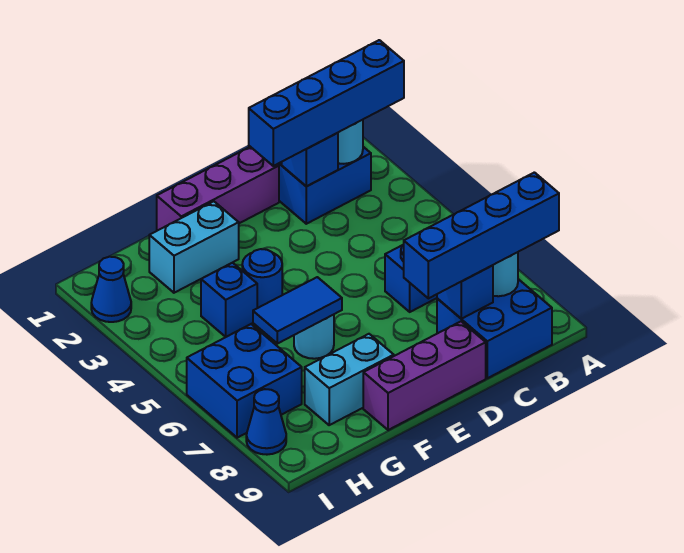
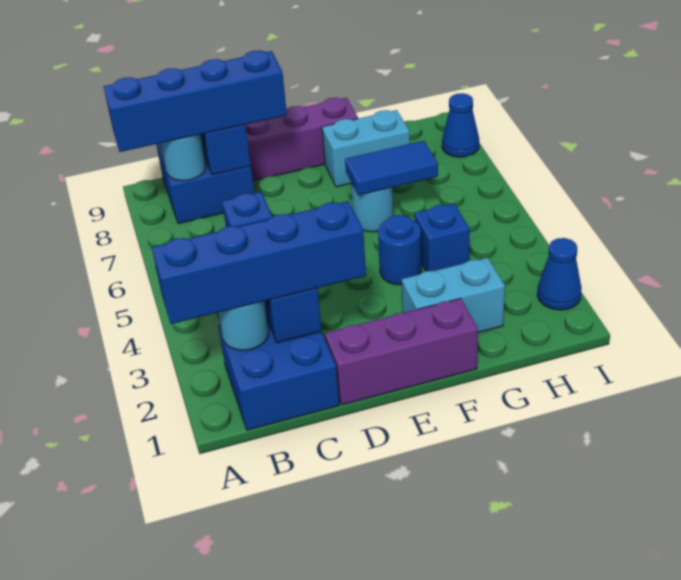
blue brick H6:I7 level 1 -> none

